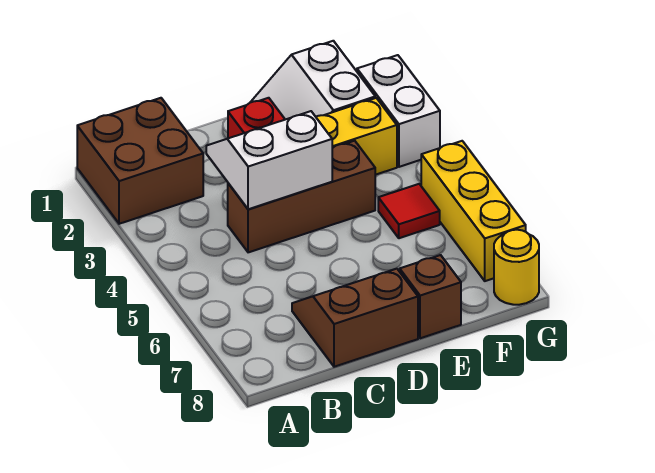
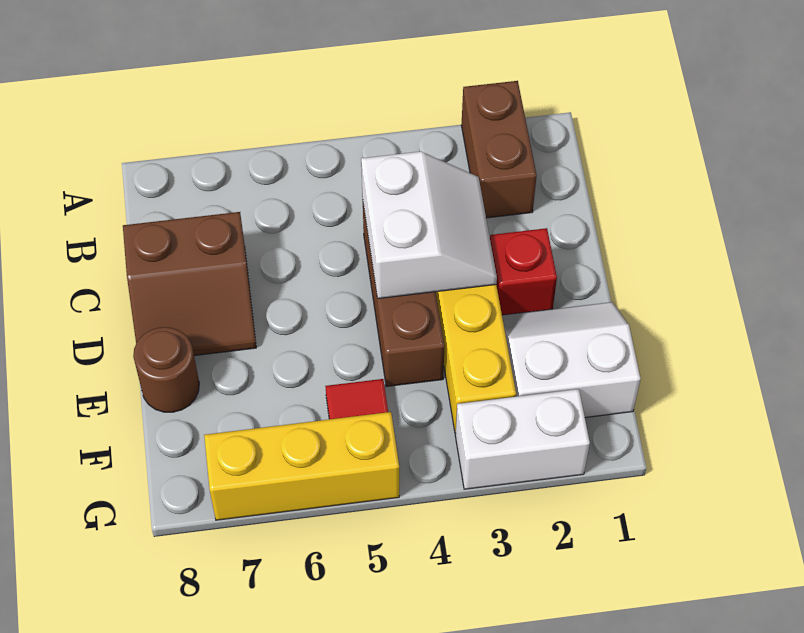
brown brick A1:B2 level 1 -> brown brick A2:B2 level 1
brown slope C7:D8 level 1 top 8 -> brown slope C7:D8 level 1 top C
brown brick E8 level 1 -> brown round brick E8 level 1
yellow round brick G8 level 1 -> none

